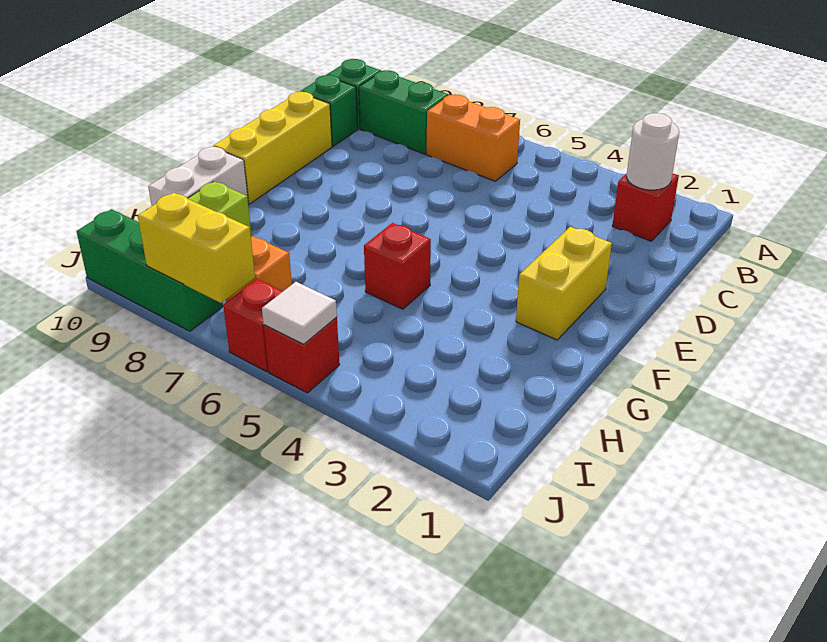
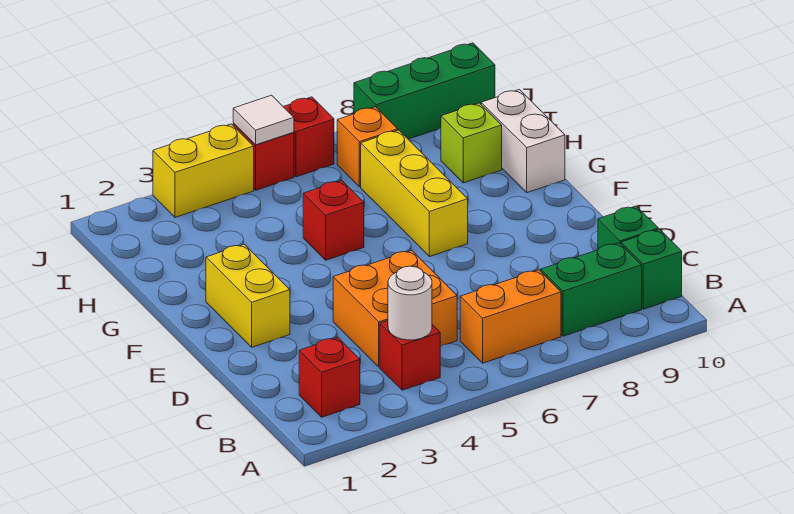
white round brick B2 level 2 -> white round brick B4 level 2
none -> red brick B4 level 1
none -> orange brick C4:D5 level 1
yellow brick D10:F10 level 1 -> yellow brick F7:H7 level 1
yellow brick J7:J8 level 2 -> yellow brick J3:J4 level 1

